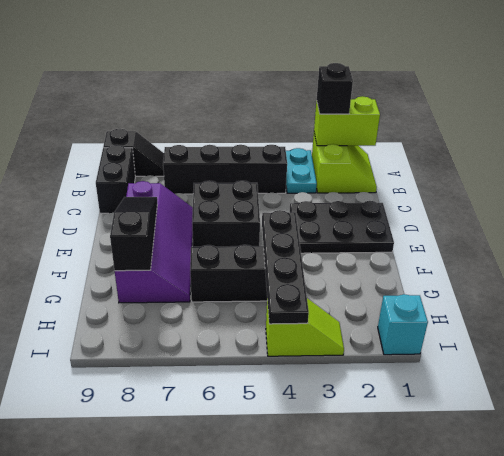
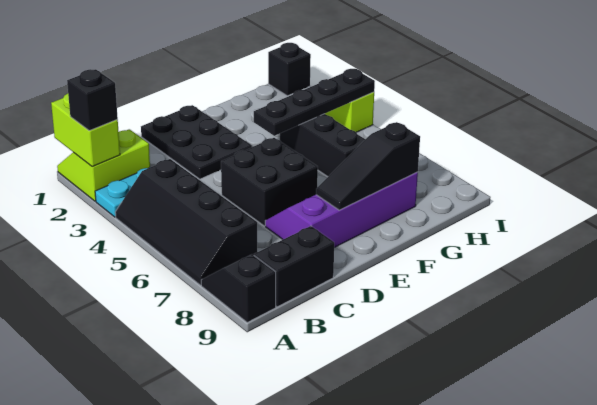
cyan brick I1 level 1 -> black brick I1 level 1

